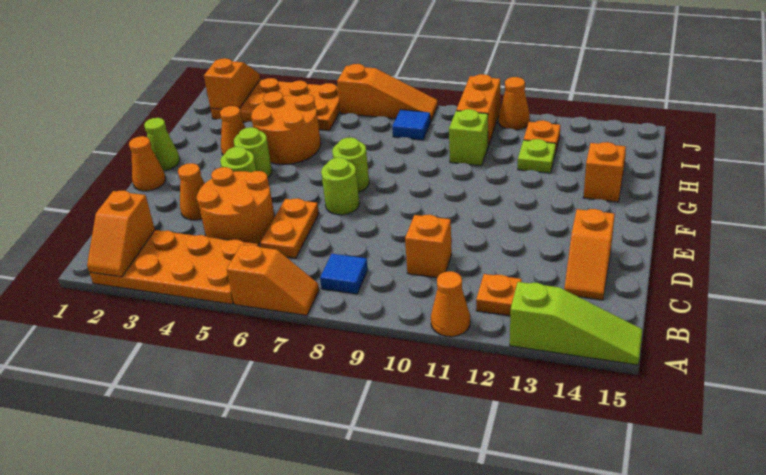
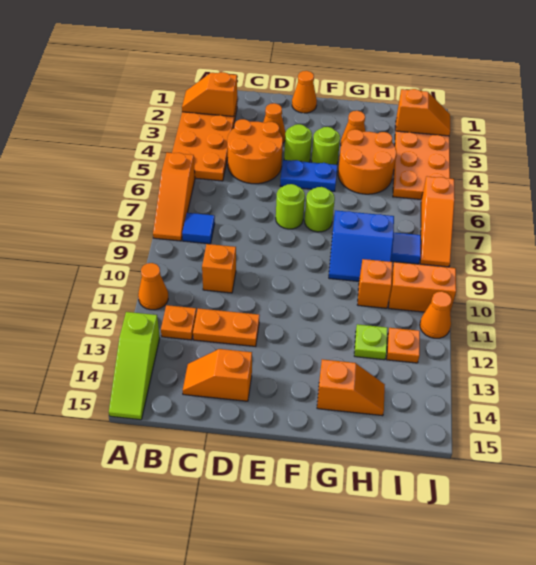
orange slope A6:A7 level 1 top 6 -> orange slope A6:A8 level 1 top 6
orange plate C6:D6 level 1 -> orange plate C12:D12 level 1
none -> blue plate E5:F5 level 1
lime cone F1 level 1 -> none
none -> blue slope G8:H9 level 1 top 8
lime brick H10 level 1 -> orange brick H10 level 1

